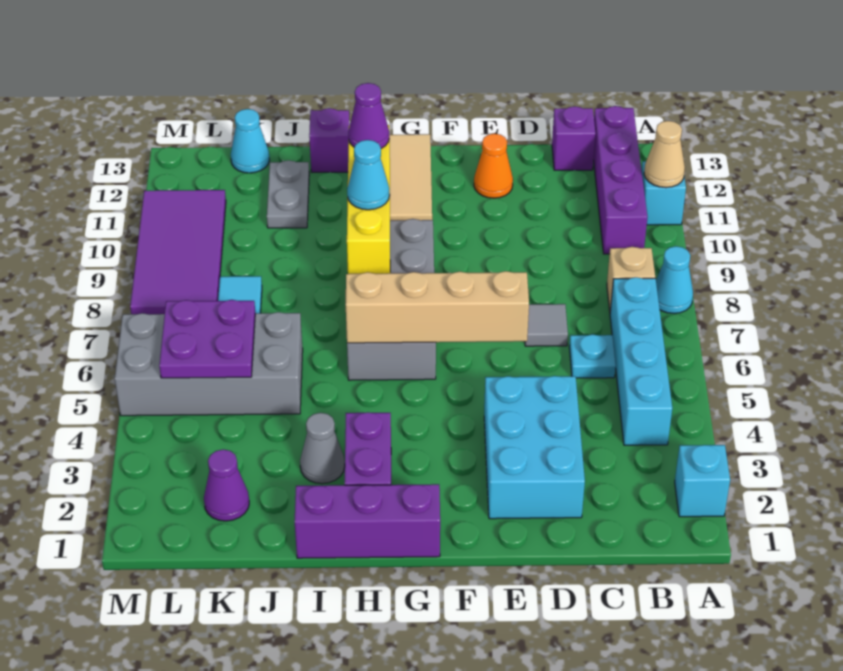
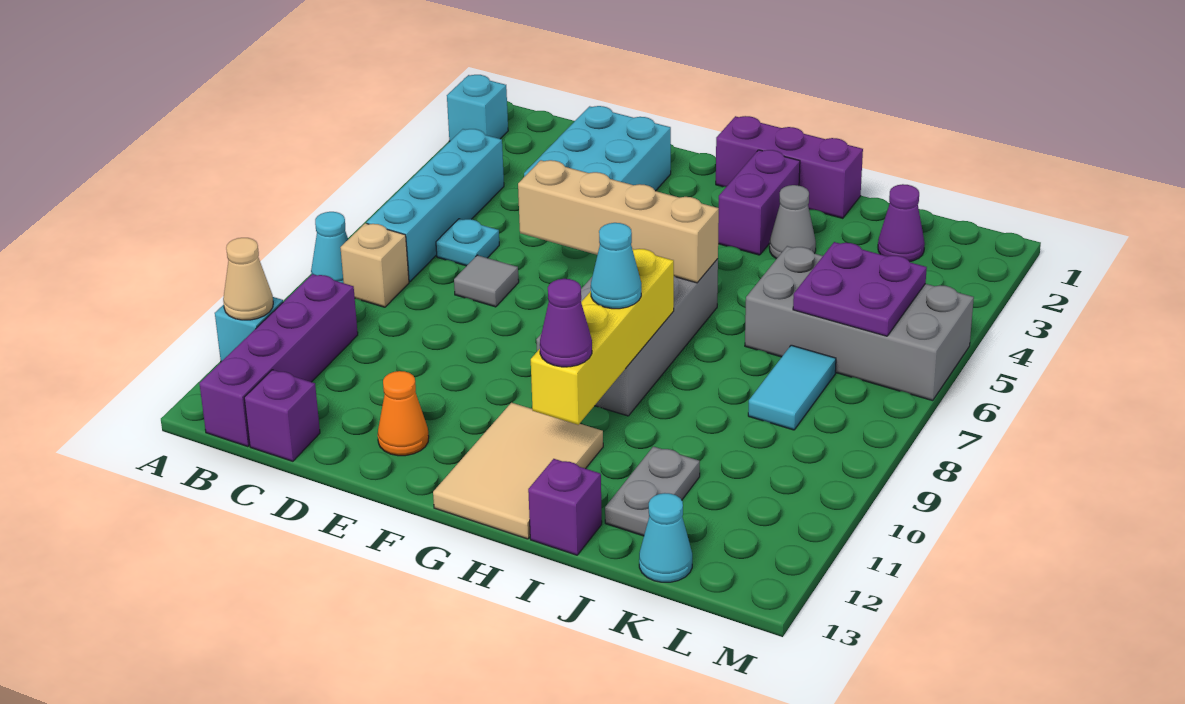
purple tile L8:M11 level 1 -> none

